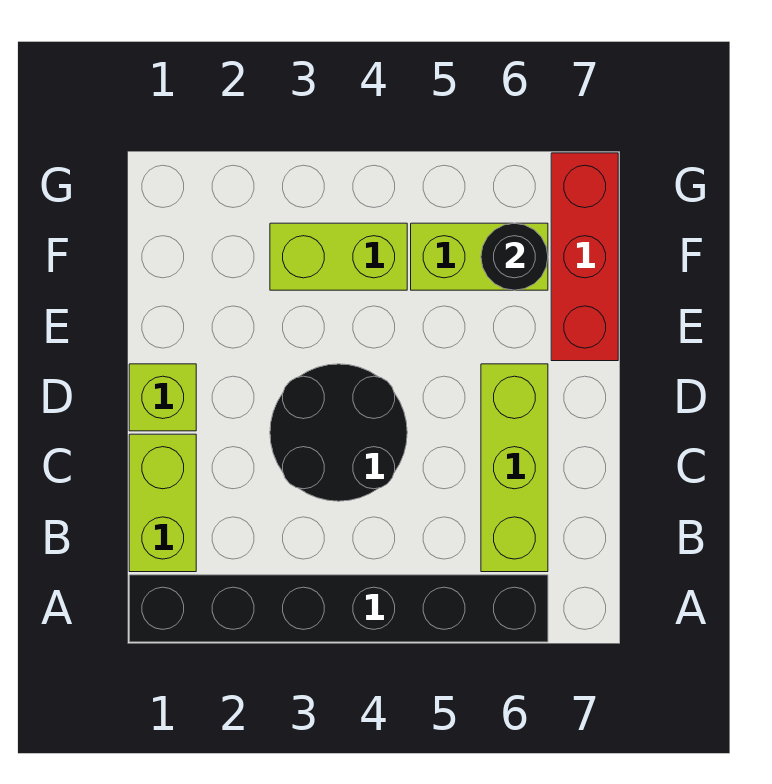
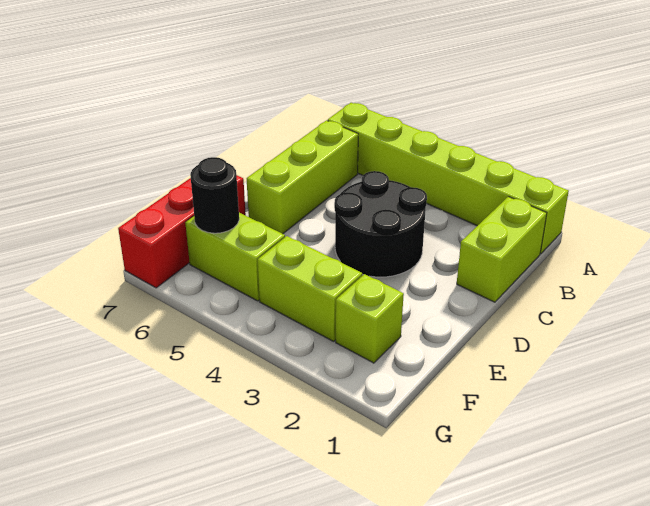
black brick A1:A6 level 1 -> lime brick A1:A6 level 1
lime brick D1 level 1 -> lime brick F2 level 1

